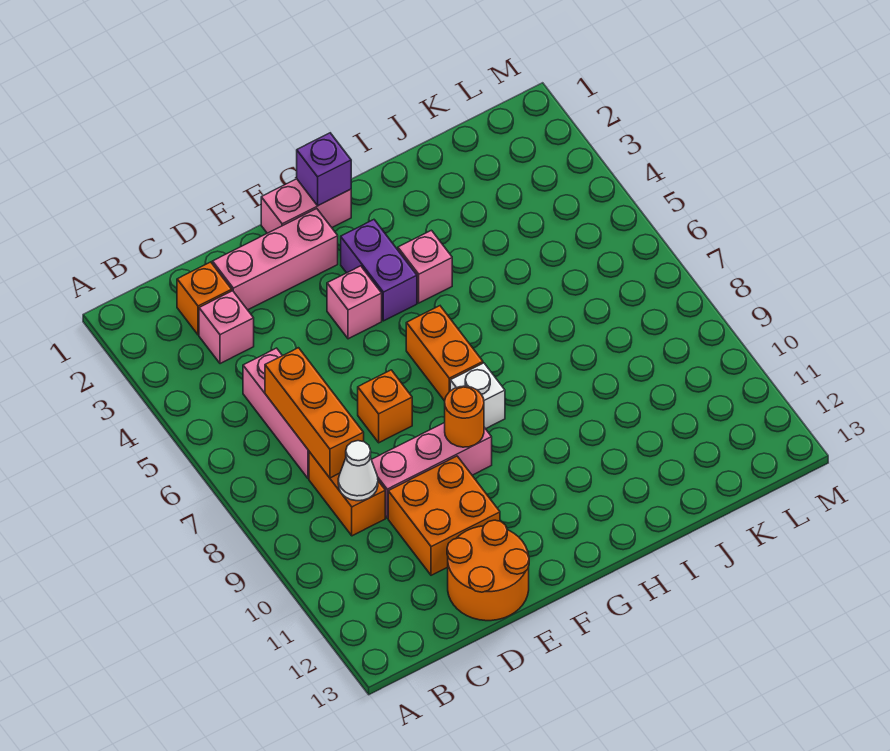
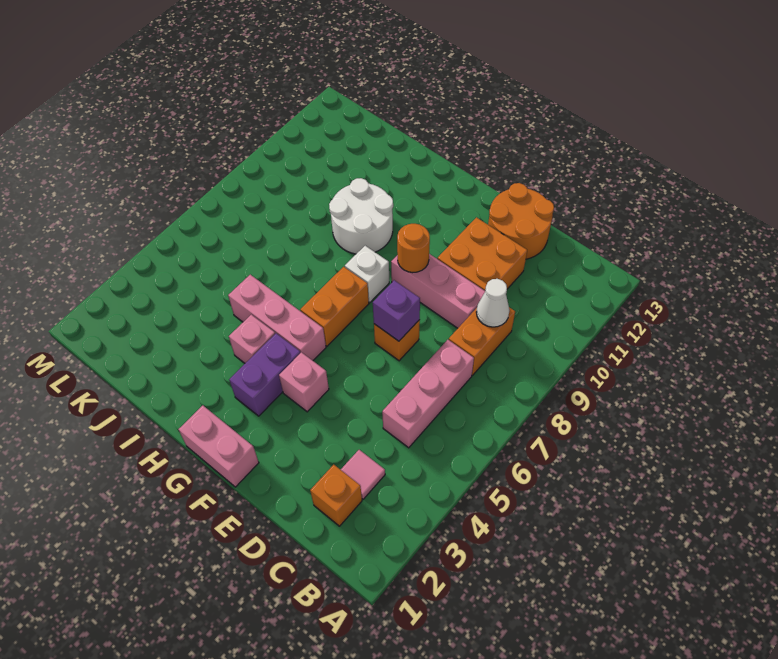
pink brick C3 level 1 -> pink tile C3 level 1
orange brick C6:C8 level 2 -> none
pink brick D2:F2 level 1 -> pink brick G5:I5 level 1
purple brick G1 level 2 -> purple brick E7 level 2
none -> white round brick H9:I10 level 1

